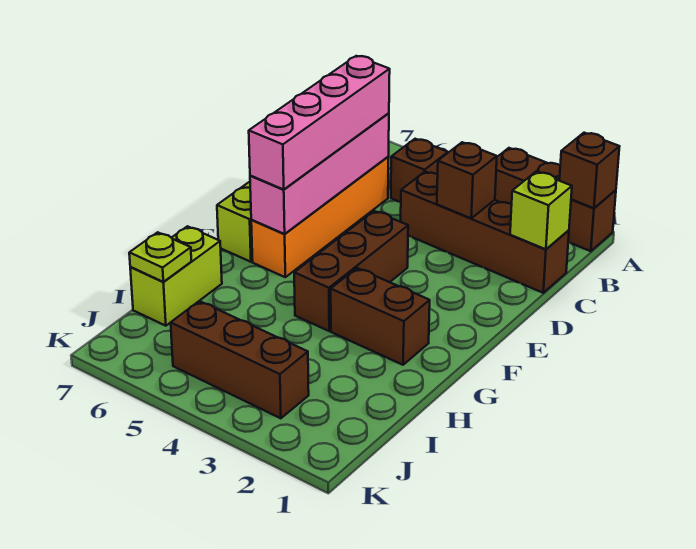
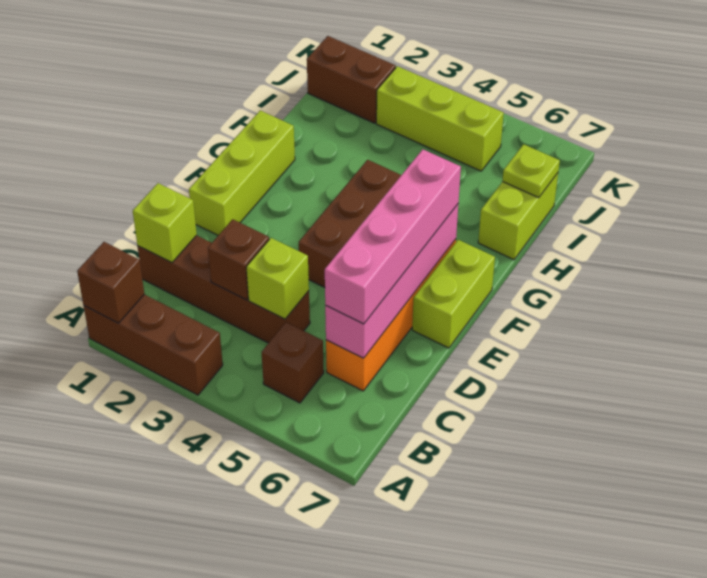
none -> lime brick C4 level 2
none -> lime brick E1:G1 level 1
brown brick G2:G3 level 1 -> brown brick J1:J2 level 1
brown brick J3:J5 level 1 -> lime brick J3:J5 level 1

